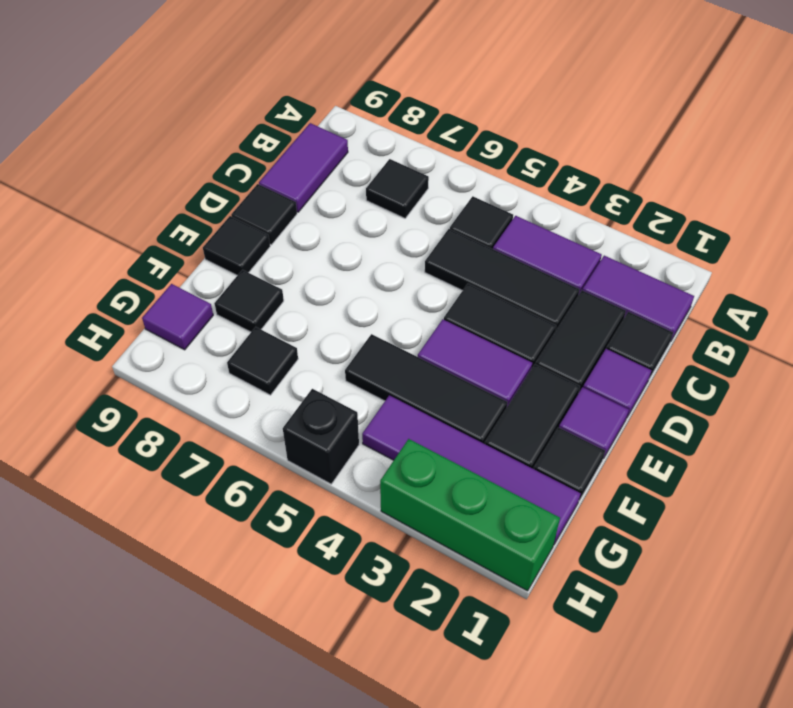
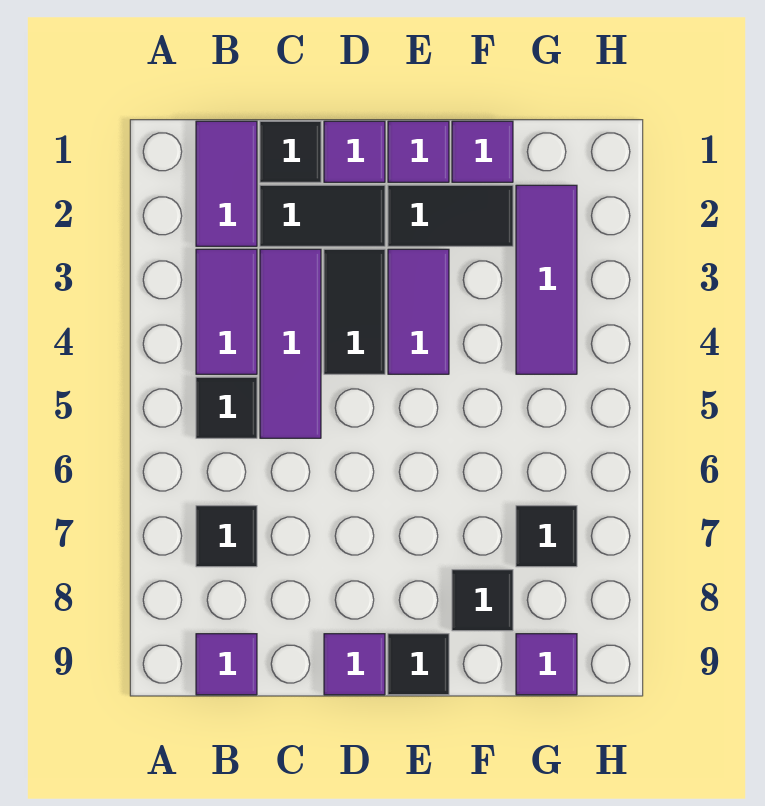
purple tile B9:C9 level 1 -> purple tile B9 level 1
black tile C3:C5 level 1 -> purple tile C3:C5 level 1
black tile D9 level 1 -> purple tile D9 level 1
black tile F1 level 1 -> purple tile F1 level 1
black tile F3:F5 level 1 -> none
purple tile G1:G4 level 1 -> purple tile G2:G4 level 1
green brick H1:H3 level 1 -> none
black brick H5 level 1 -> none

